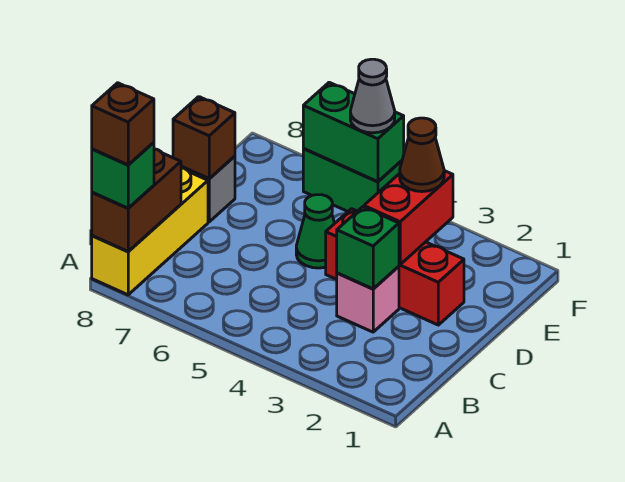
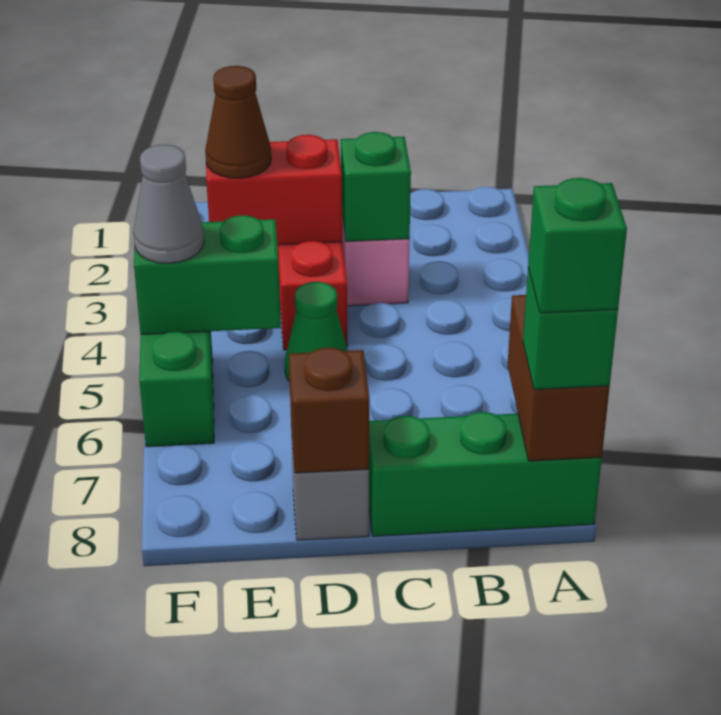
yellow brick A8:C8 level 1 -> green brick A8:C8 level 1
brown brick A8:B8 level 2 -> brown brick A7:A8 level 2
brown brick A8 level 4 -> green brick A8 level 4
green brick F5:F6 level 2 -> green brick E5:F5 level 2

